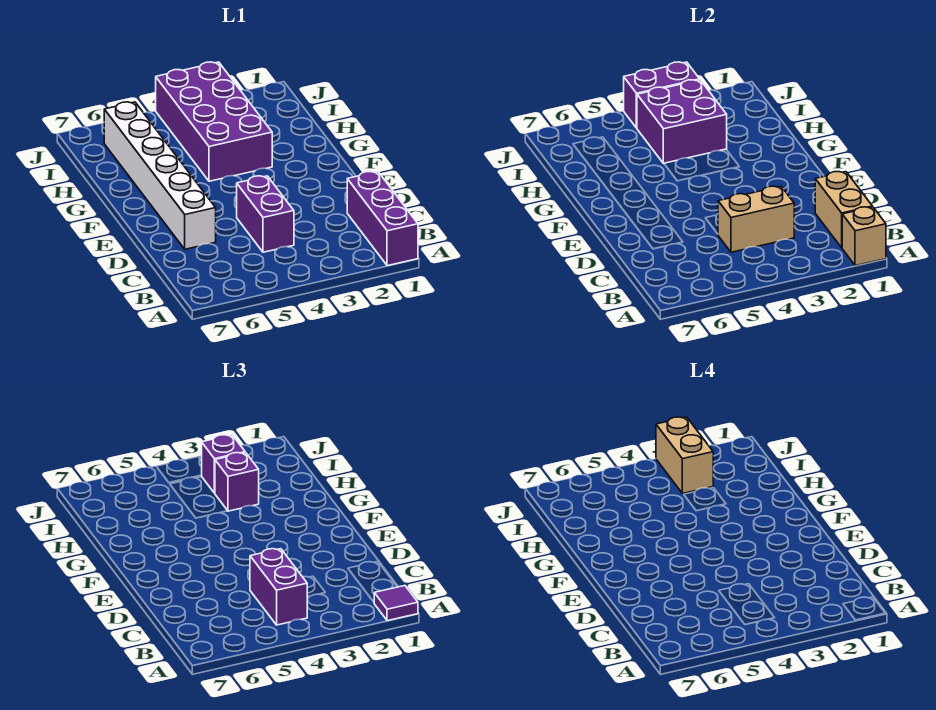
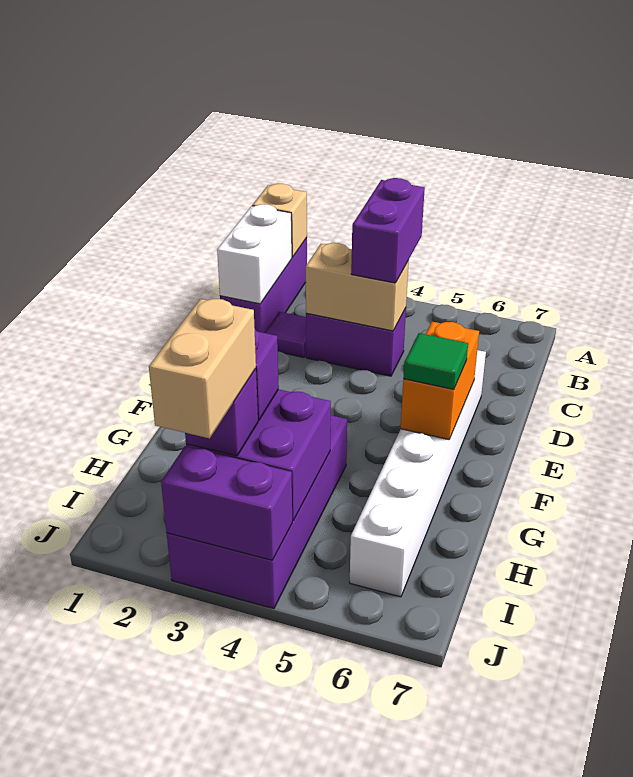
purple tile A1 level 3 -> purple tile C2 level 1
tan brick B1:C1 level 2 -> white brick B1:C1 level 2
purple brick C4:D4 level 1 -> purple brick C3:C4 level 1
none -> orange brick E6:F6 level 2
none -> green tile F6 level 3

